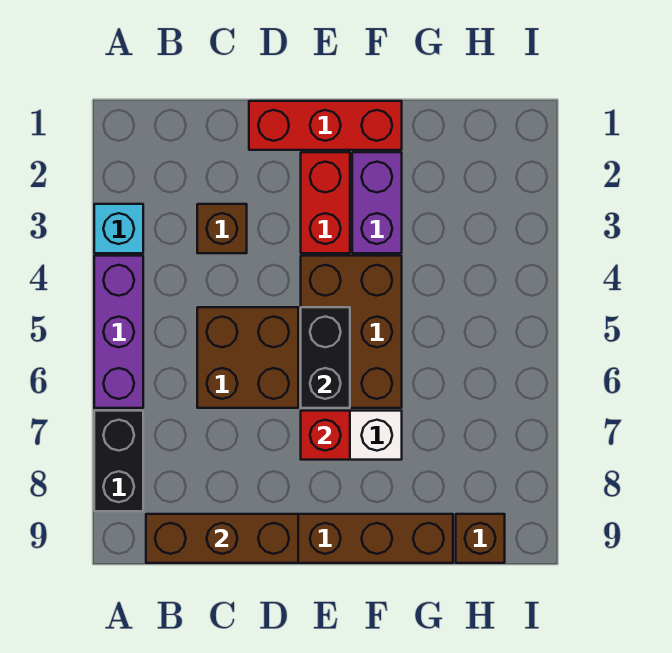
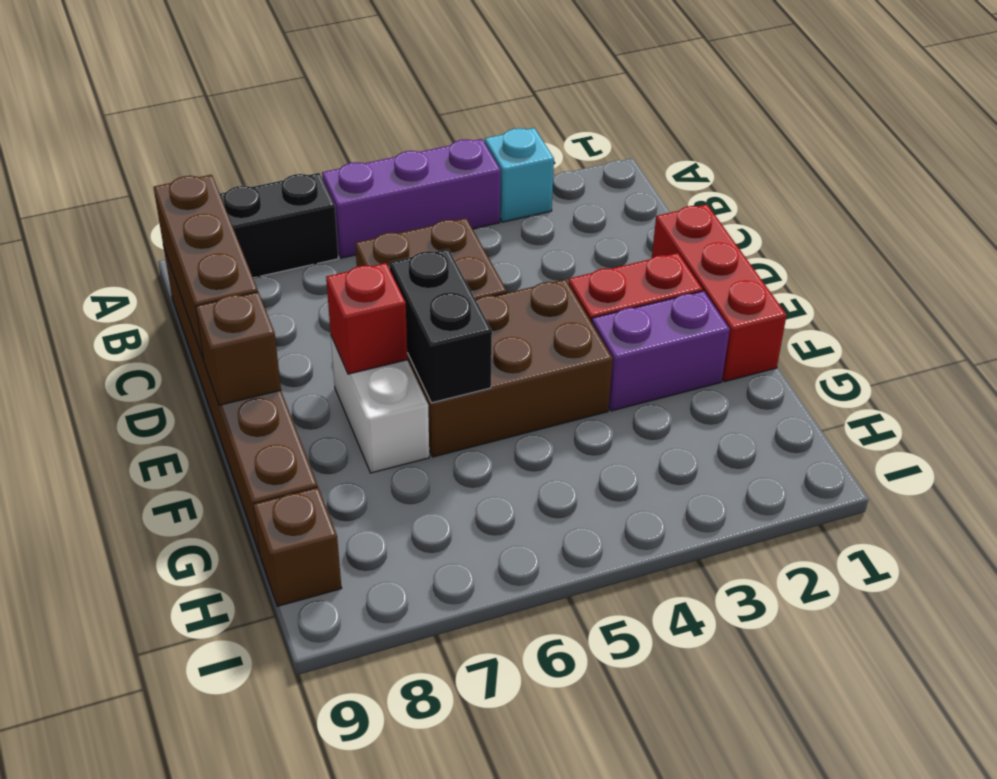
brown brick C3 level 1 -> brown brick E9 level 2
black brick E5:E6 level 2 -> black brick E6:F6 level 2

